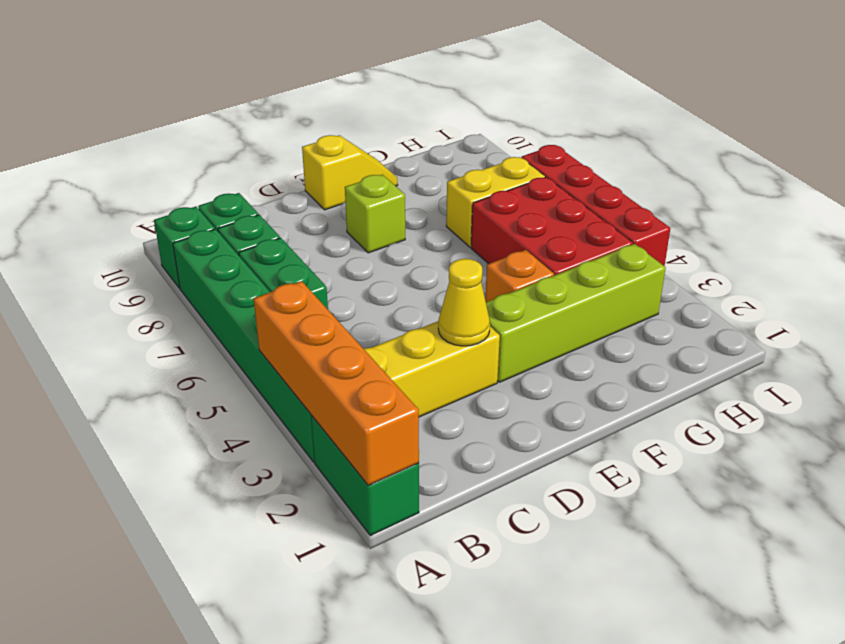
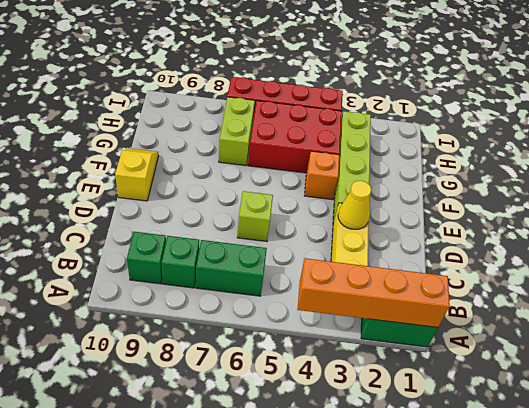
green brick A3:A8 level 1 -> none
green brick A9 level 1 -> none
lime brick E8 level 1 -> lime brick D6 level 1
yellow brick G7:H7 level 1 -> lime brick G7:H7 level 1

